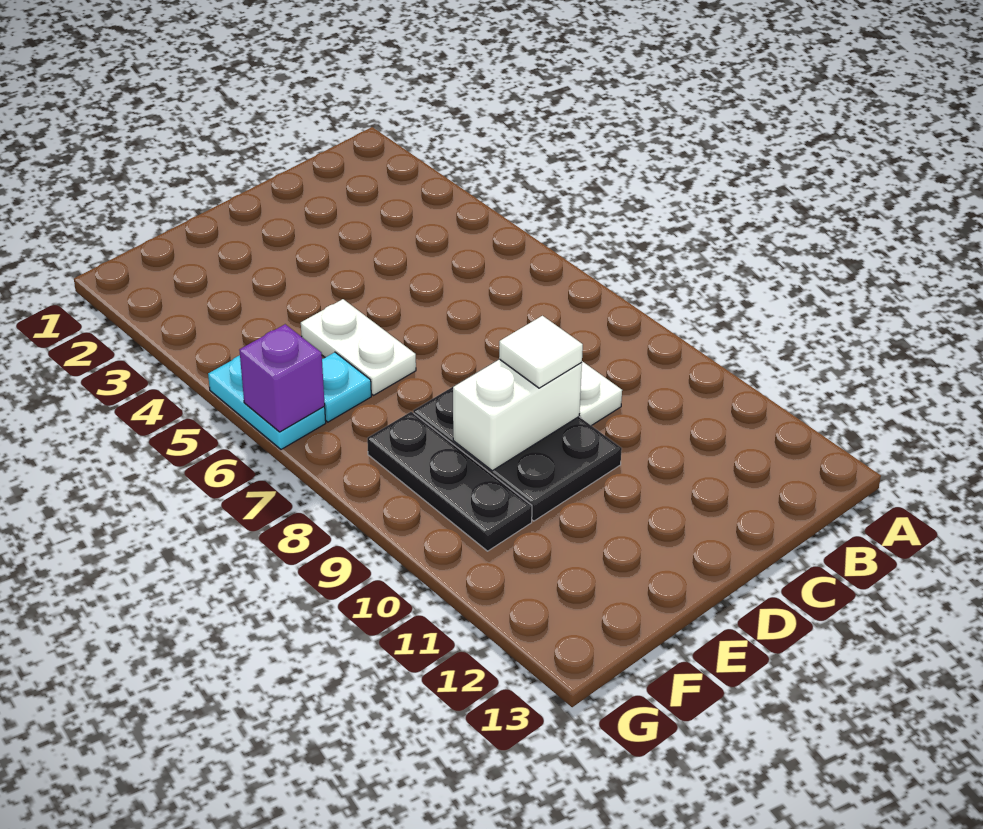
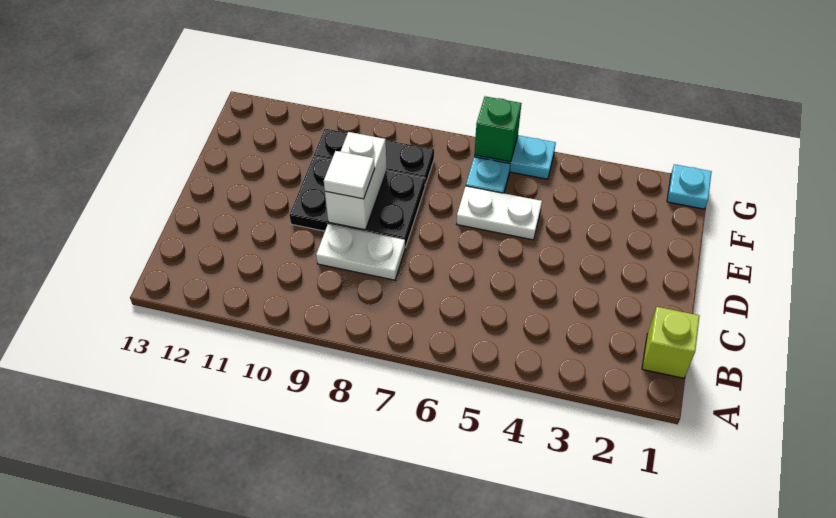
none -> lime brick B1 level 1
none -> cyan plate G1 level 1
purple brick G6 level 2 -> green brick G6 level 2

